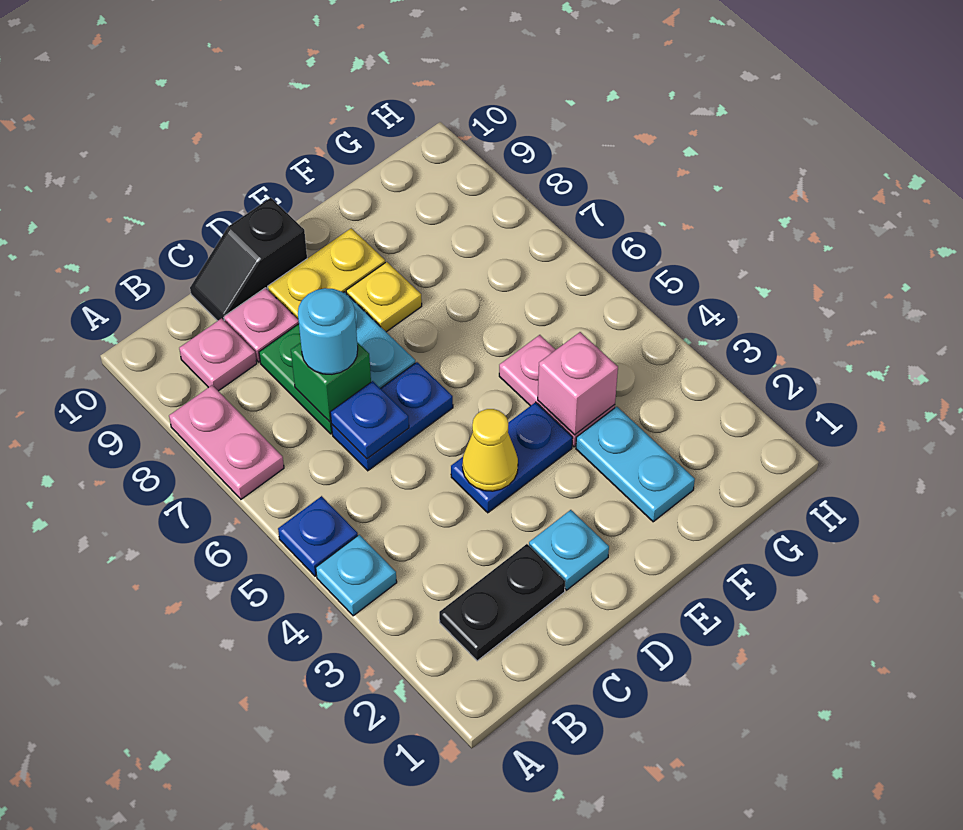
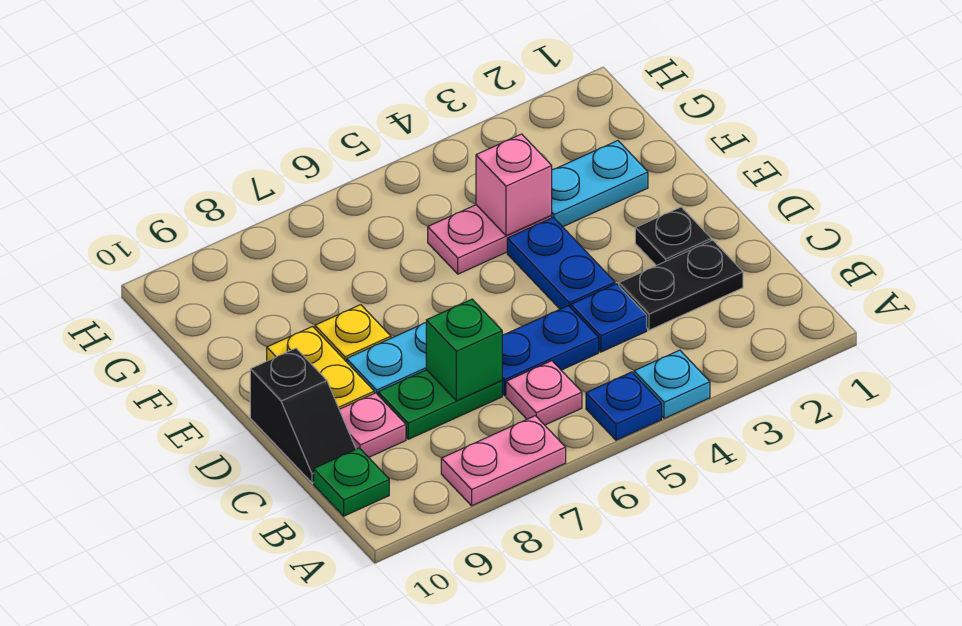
black plate B2:C2 level 1 -> black plate C2:C3 level 1
pink plate B9 level 1 -> pink plate B6 level 1
none -> green plate B10 level 1
blue plate C6:D6 level 1 -> blue plate C5:C6 level 1
blue plate C6 level 2 -> blue plate C4 level 1
cyan round brick C7 level 3 -> none
cyan plate D2 level 1 -> black plate D2 level 1
yellow cone D4 level 2 -> none

